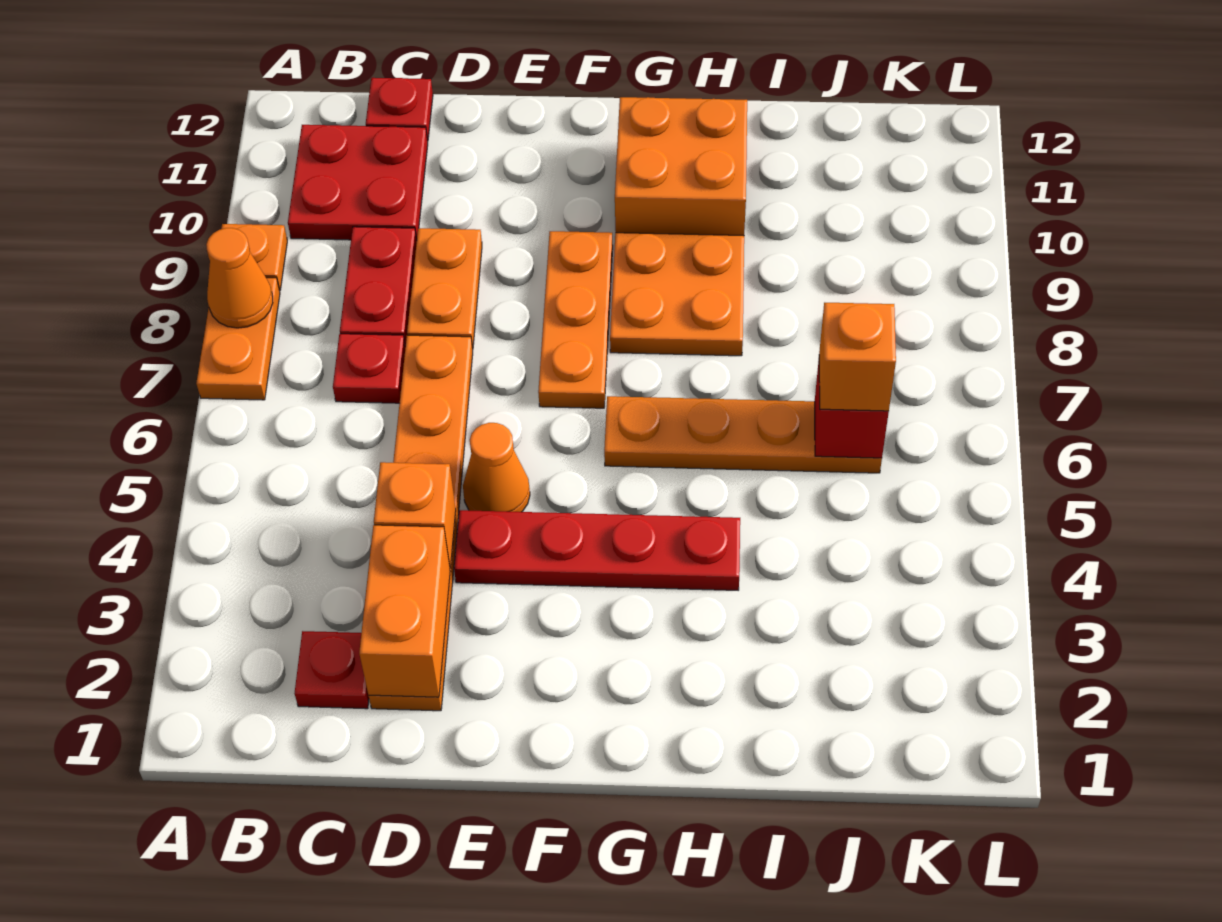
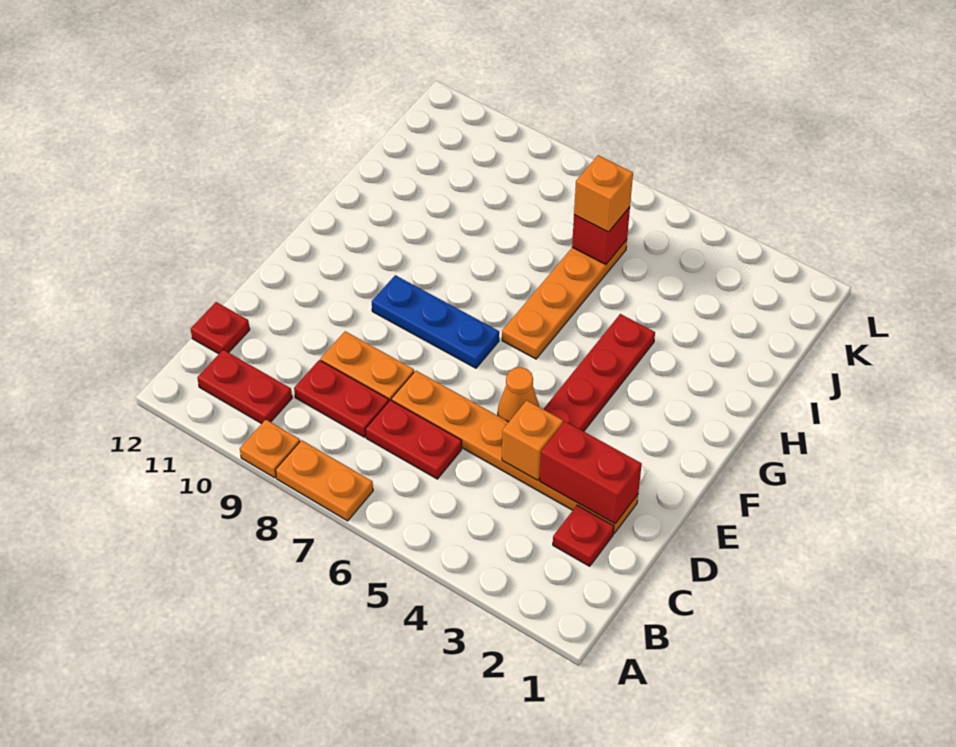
orange cone A8 level 2 -> none
red plate B10:C11 level 1 -> red plate B10:B11 level 1
red plate C7 level 1 -> red plate C6:C7 level 1
orange brick D2:D3 level 2 -> red brick D2:D3 level 2
orange plate F7:F9 level 1 -> blue plate F7:F9 level 1
orange plate G8:H9 level 1 -> none
orange brick G10:H11 level 1 -> none

